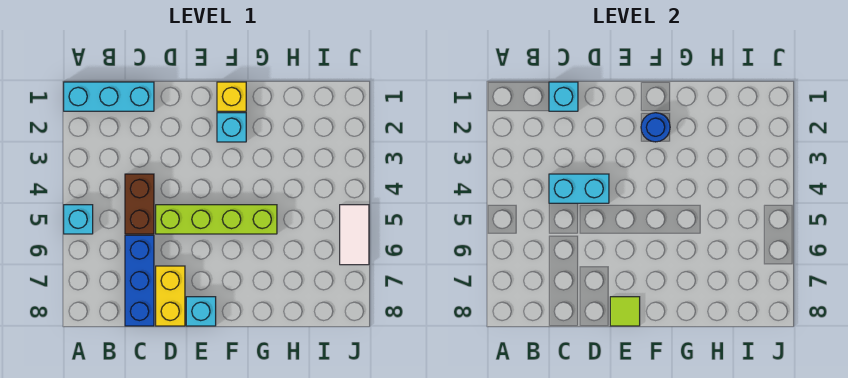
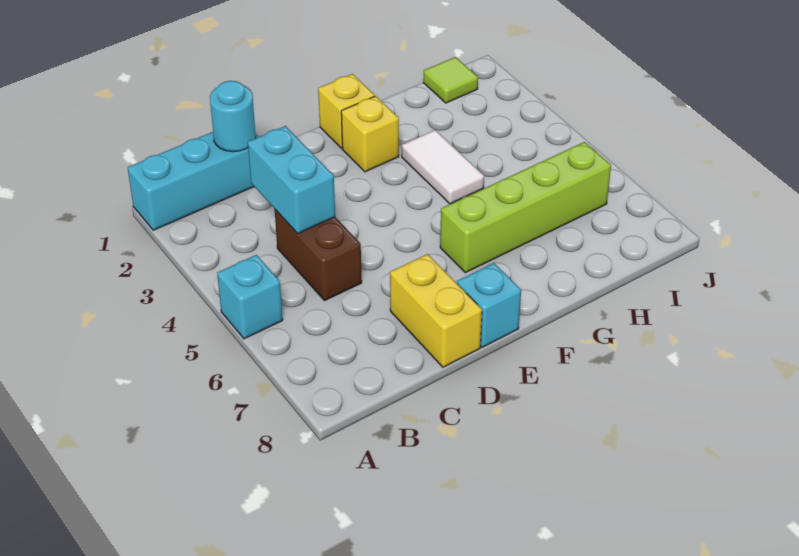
cyan brick C1 level 2 -> cyan round brick C1 level 2
cyan brick C4:D4 level 2 -> cyan brick C3:C4 level 2
blue brick C6:C8 level 1 -> none
lime brick D5:G5 level 1 -> lime brick F6:I6 level 1
lime tile E8 level 2 -> lime tile I1 level 1
cyan brick F2 level 1 -> yellow brick F2 level 1
blue round brick F2 level 2 -> none
white tile J5:J6 level 1 -> white tile G3:G4 level 1

